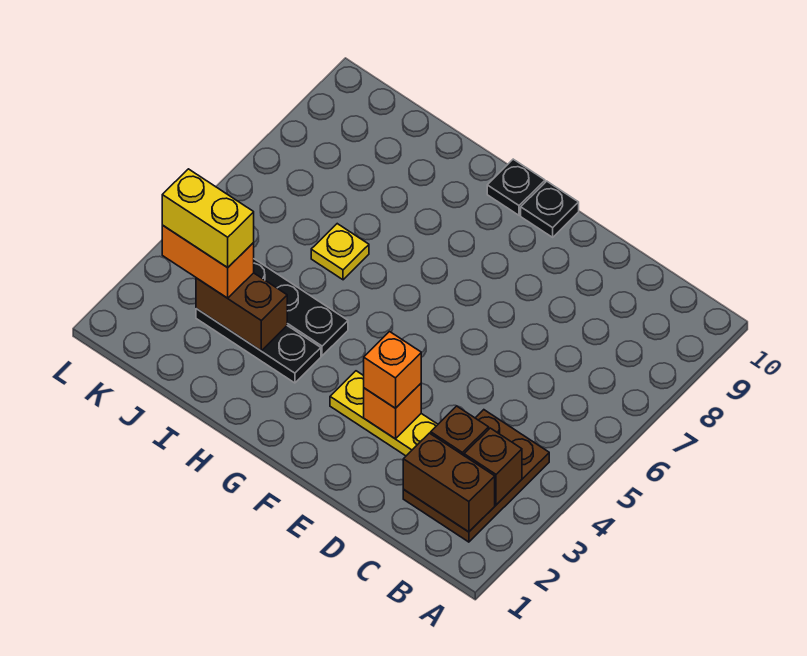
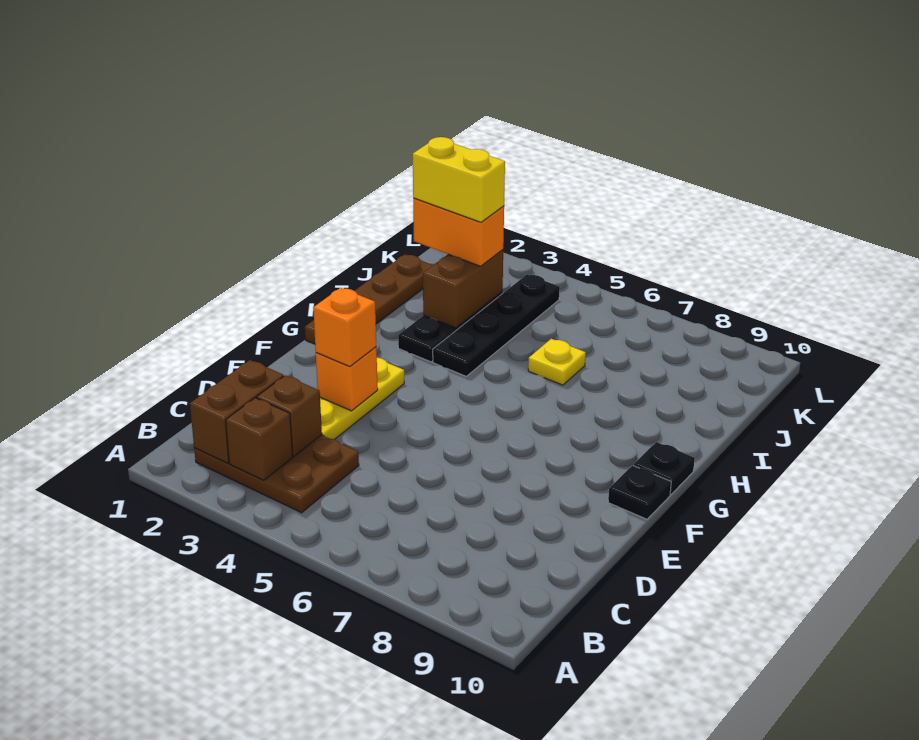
none -> brown plate G1:J1 level 1
orange brick J3:K3 level 3 -> orange brick J2:J3 level 3
yellow brick J3:K3 level 4 -> yellow brick J2:J3 level 4

